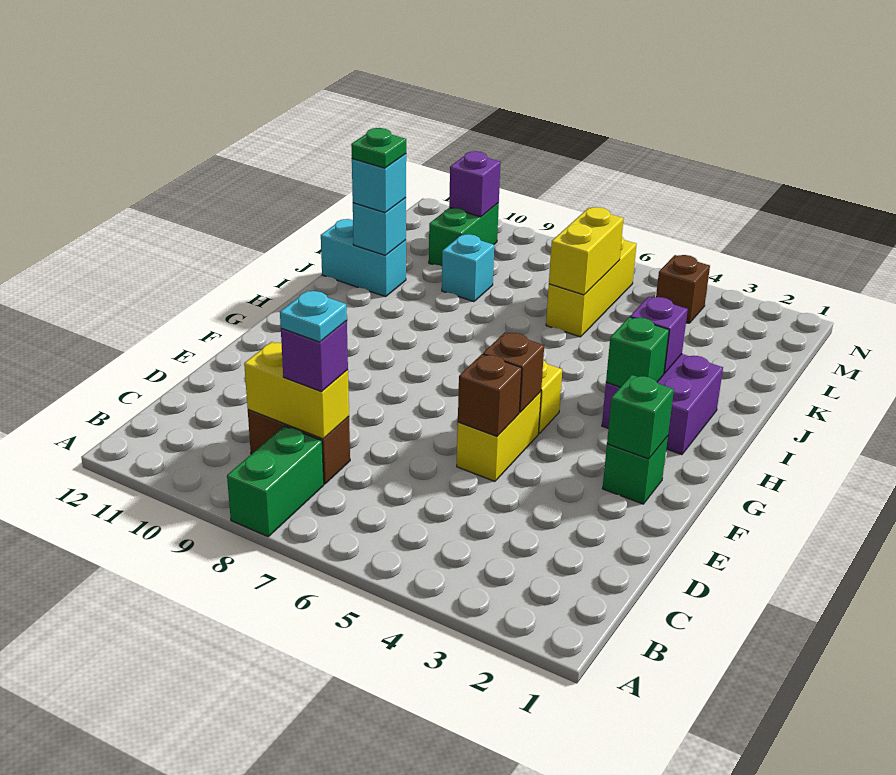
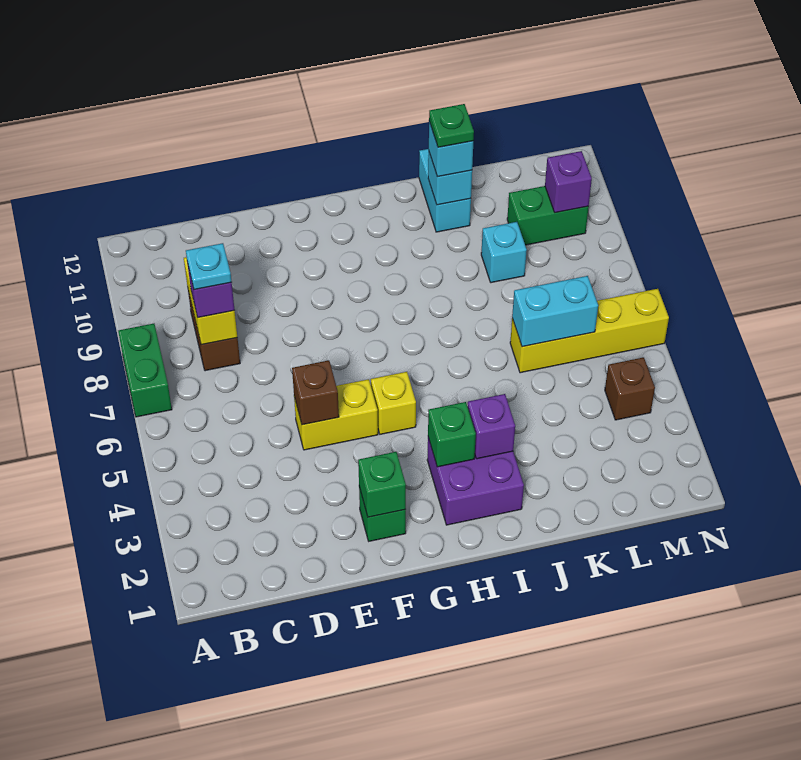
green brick A8:B8 level 1 -> green brick A7:A8 level 1
brown brick F5 level 2 -> none
yellow brick K6:M6 level 1 -> yellow brick K6:N6 level 1
yellow brick K6:L6 level 2 -> cyan brick K6:L6 level 2

